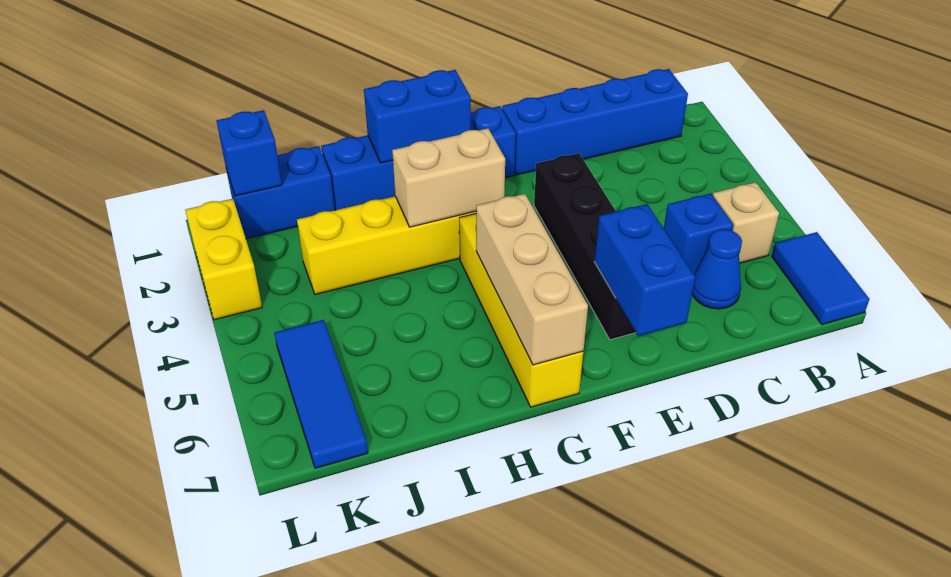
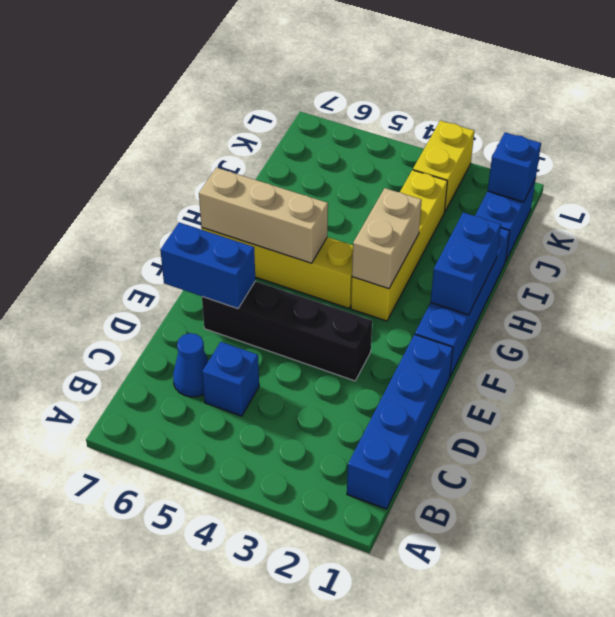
blue tile A6:A7 level 1 -> none
tan brick B5 level 1 -> none
blue tile K5:K7 level 1 -> none
yellow brick L2:L3 level 1 -> yellow brick K3:L3 level 1

